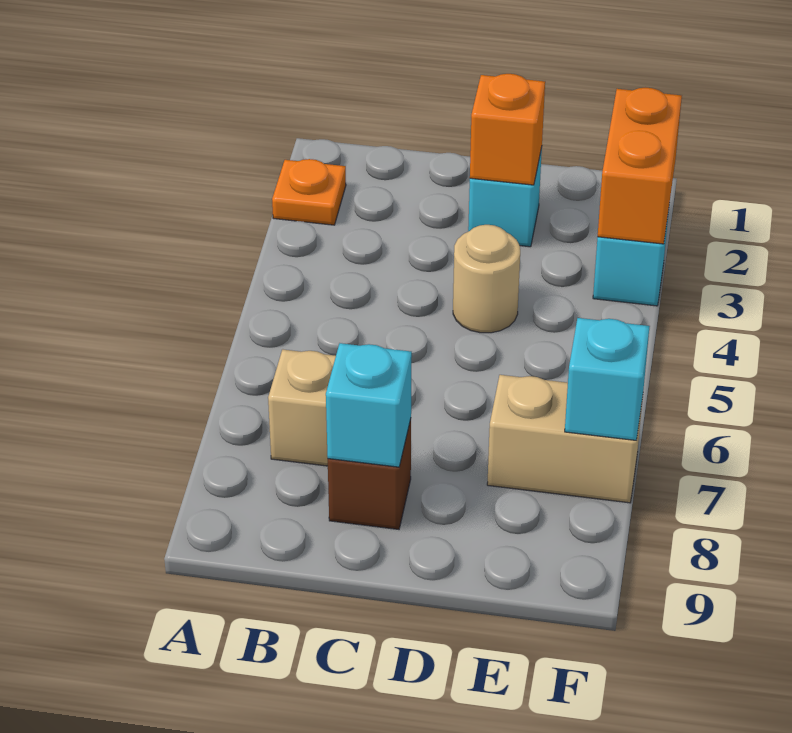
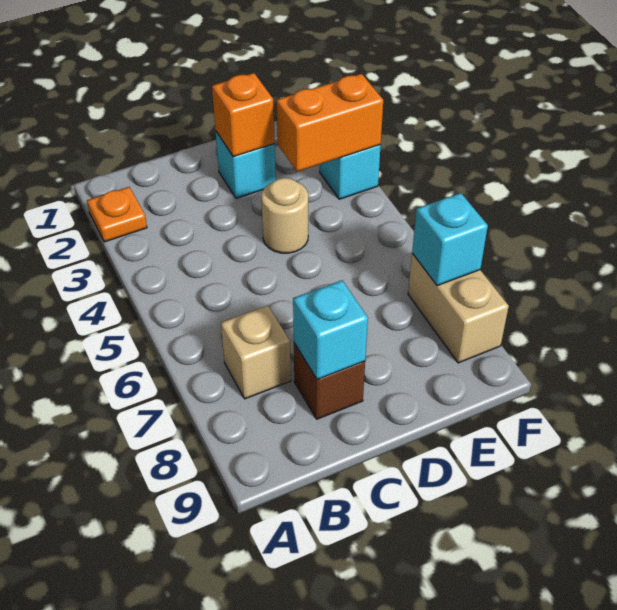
tan brick E7:F7 level 1 -> tan brick F7:F8 level 1
orange brick F2:F3 level 2 -> orange brick E3:F3 level 2

